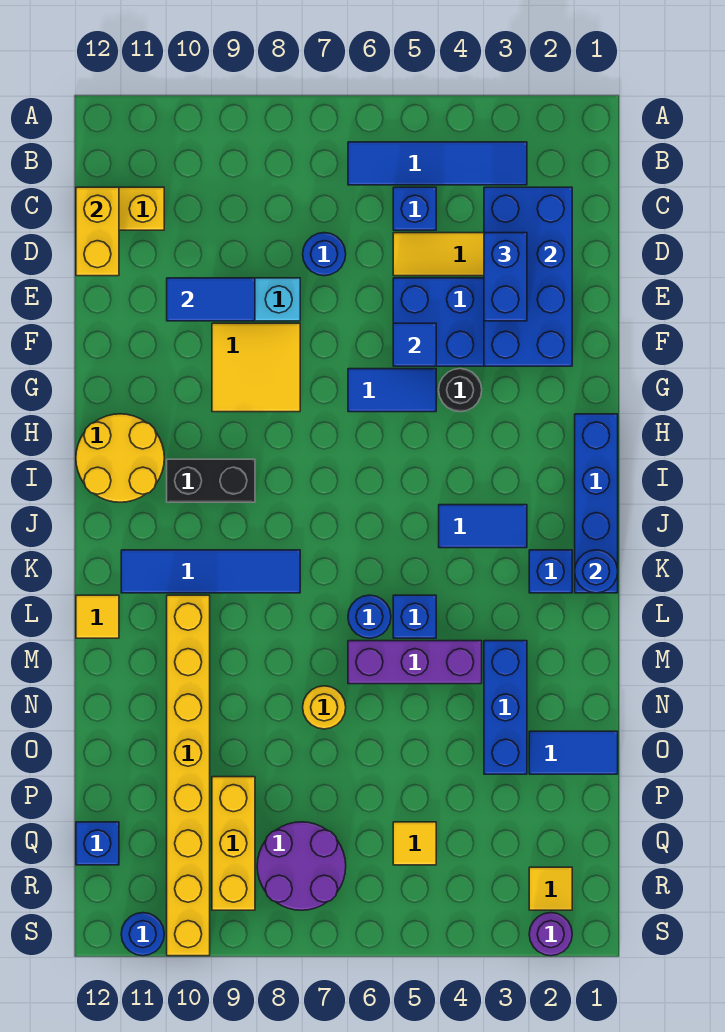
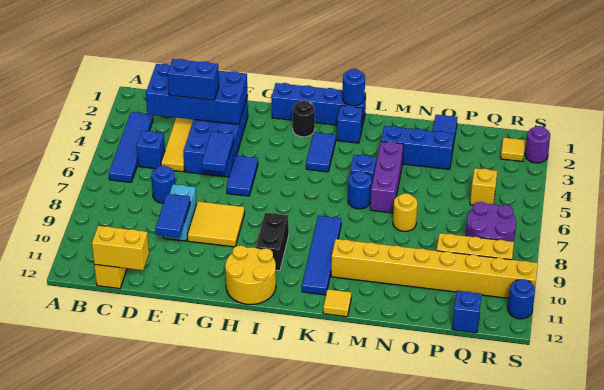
blue tile F5 level 2 -> blue tile F5:F6 level 2
black round brick G4 level 1 -> black round brick I2 level 1
yellow tile Q5 level 1 -> yellow brick Q5 level 1

